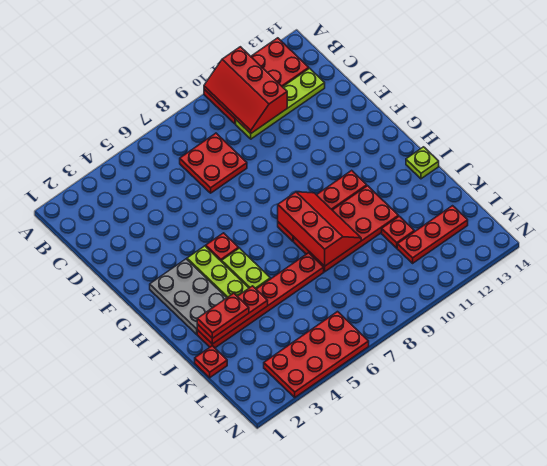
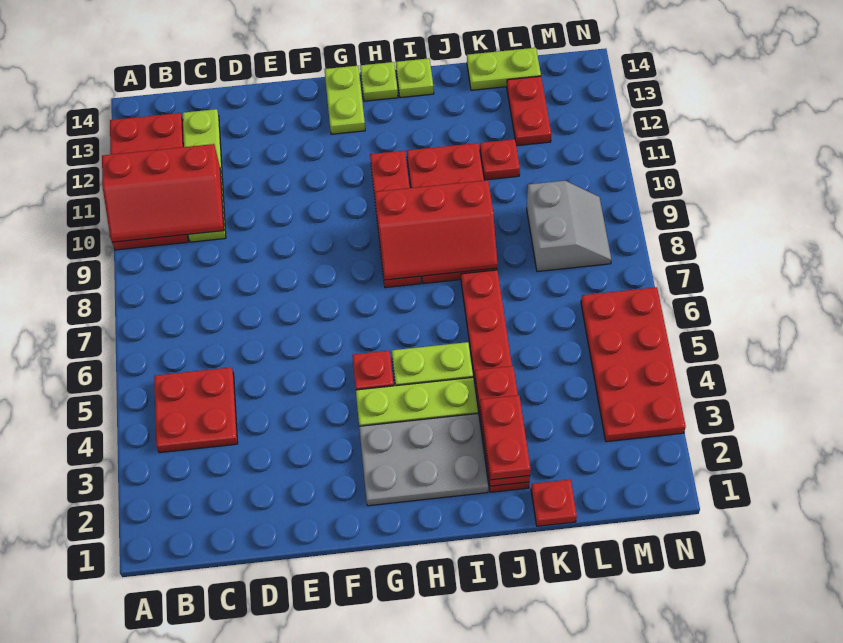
red plate C7:D8 level 1 -> red plate B4:C5 level 1
none -> lime plate G13:G14 level 1
red slope H8:J9 level 2 top 8 -> red slope H8:J9 level 2 top 9
none -> lime plate H14 level 1
none -> lime plate K14:L14 level 1
none -> grey slope L8:M9 level 1 top L
red plate L11:L13 level 1 -> red plate L12:L13 level 1

